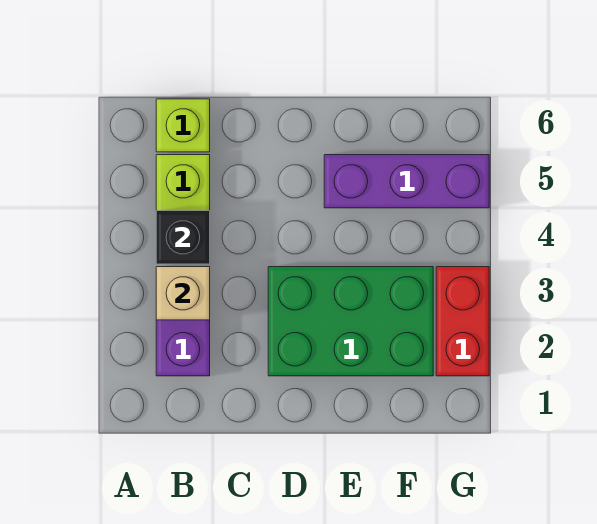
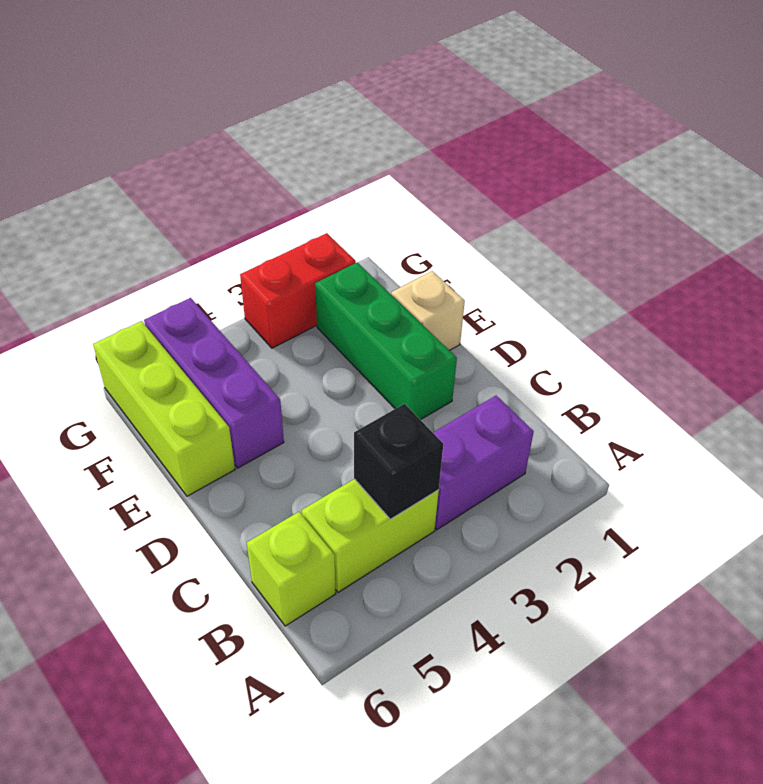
tan brick B3 level 2 -> tan brick E1 level 1
green brick D2:F3 level 1 -> green brick D2:F2 level 1
none -> lime brick E6:G6 level 1

